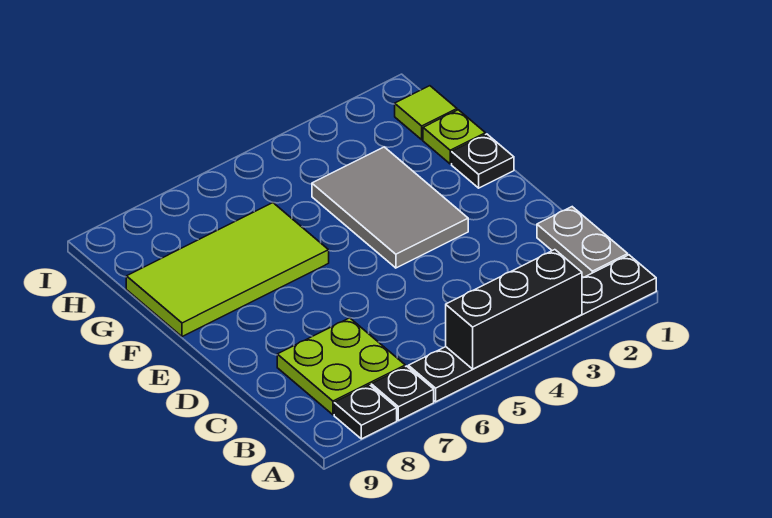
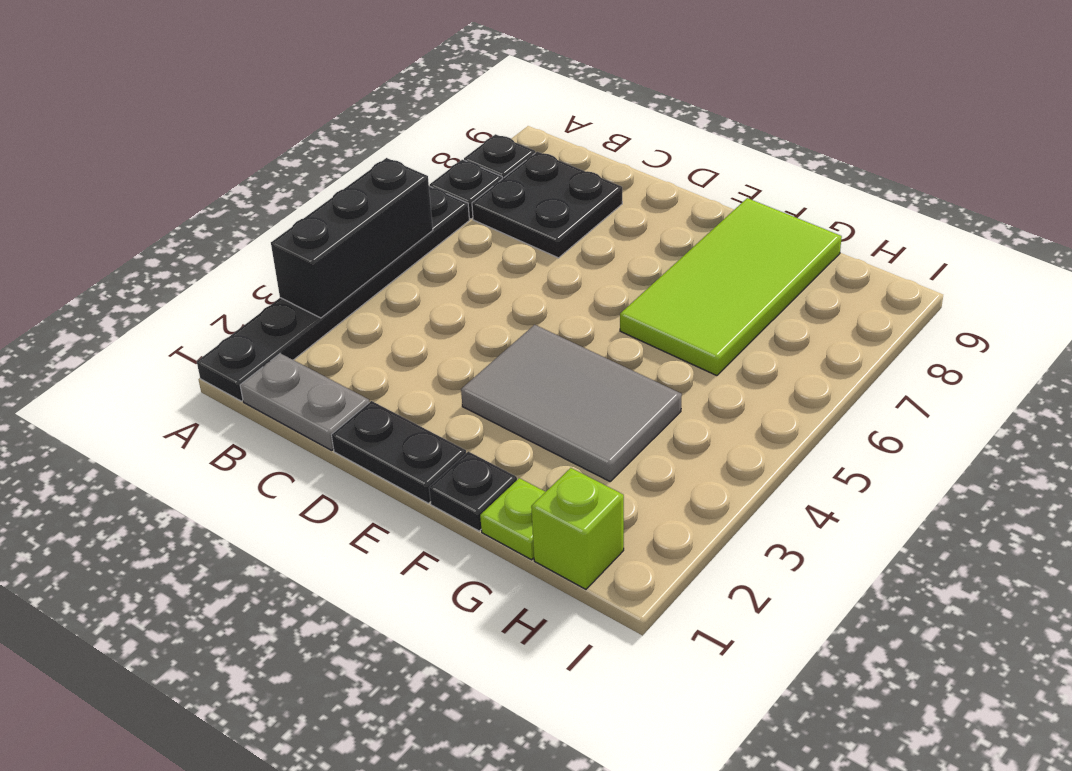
lime plate B7:C8 level 1 -> black plate B7:C8 level 1
none -> black plate D1:E1 level 1
lime tile H1 level 1 -> lime brick H1 level 1

